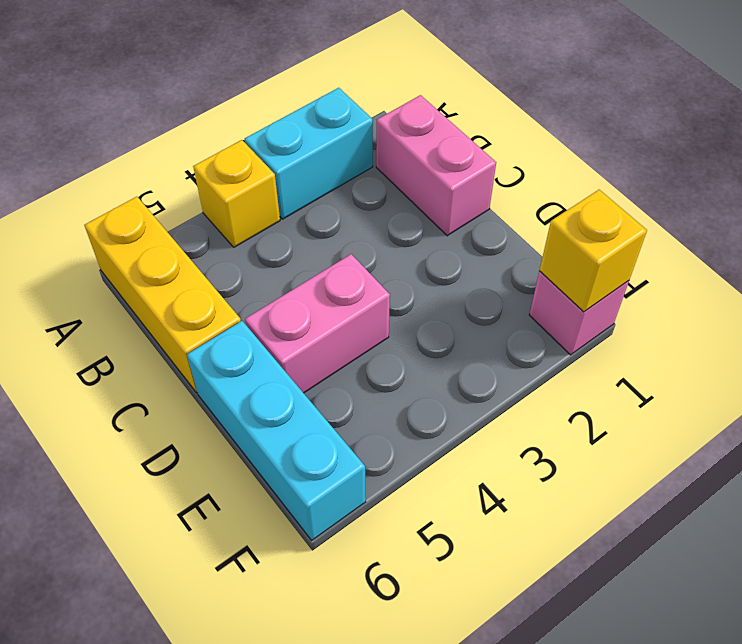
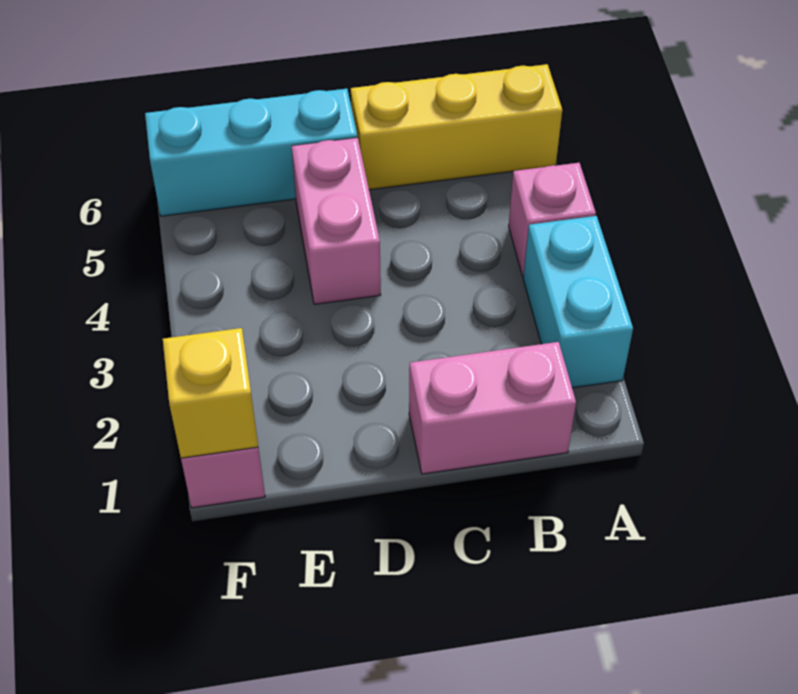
yellow brick A4 level 1 -> pink brick A4 level 1

